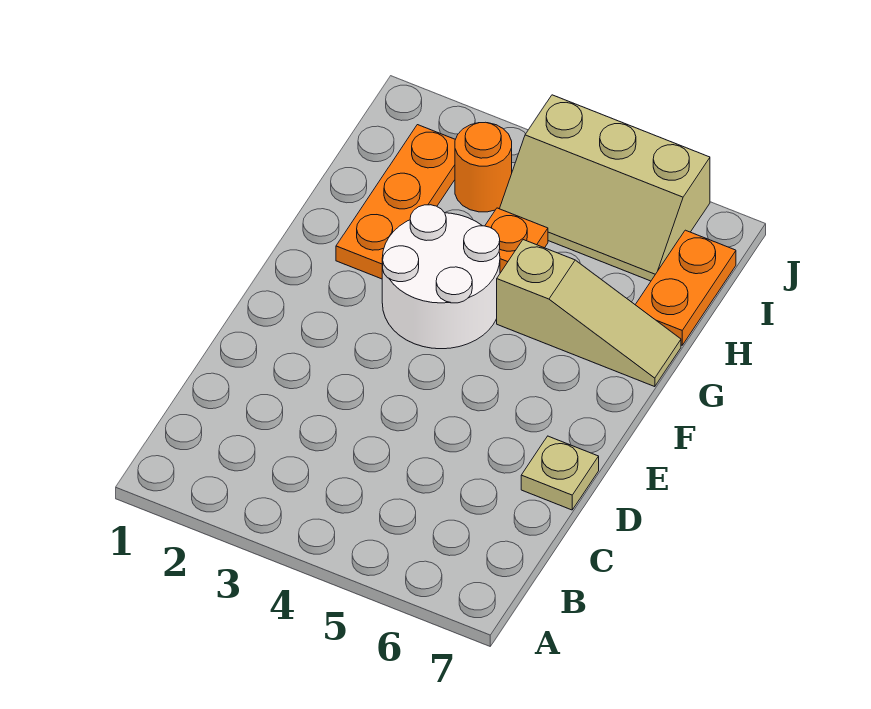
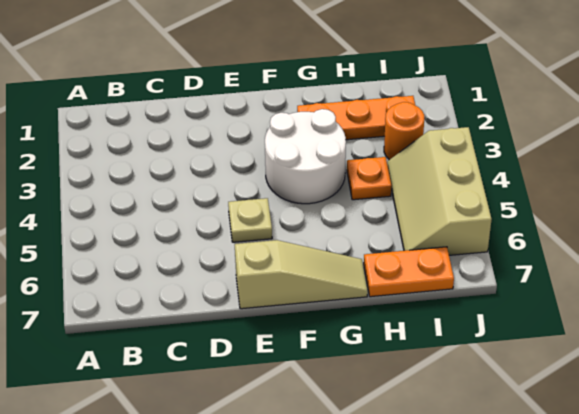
tan plate D7 level 1 -> tan plate E5 level 1
tan slope G5:G7 level 1 top 5 -> tan slope E7:G7 level 1 top E

